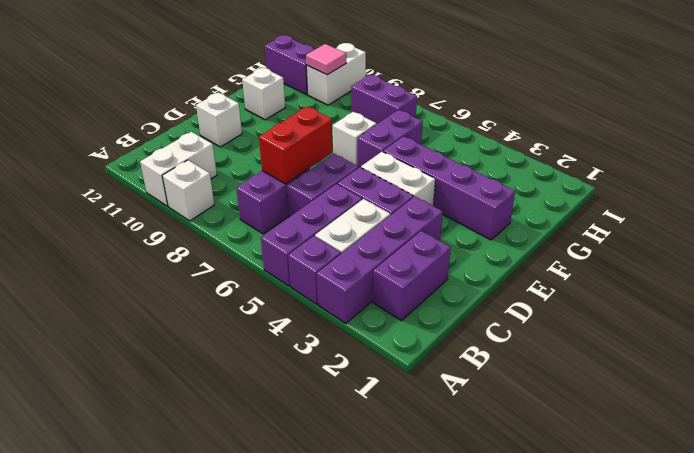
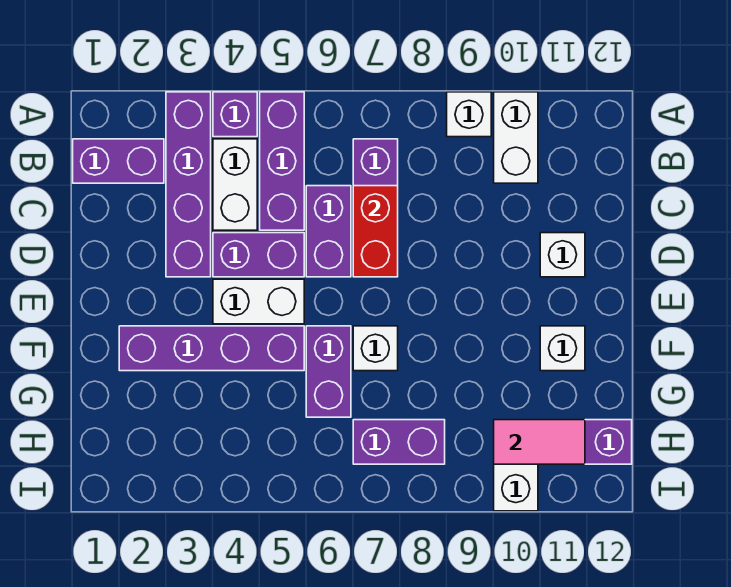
purple brick B2:C2 level 1 -> purple brick B1:B2 level 1
pink tile H10 level 2 -> pink tile H10:H11 level 2

